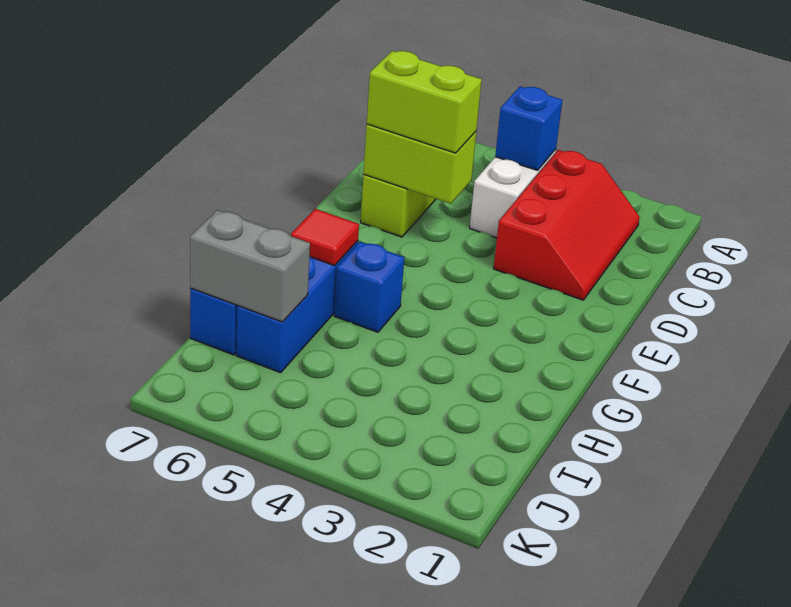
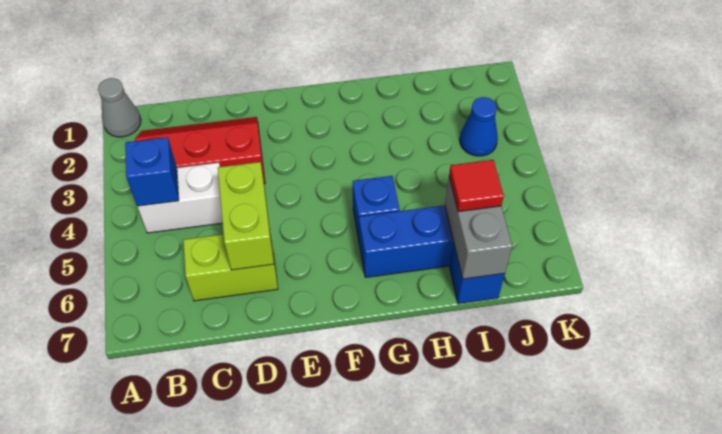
none -> grey cone A1 level 1
lime brick D5:D6 level 3 -> none
red tile G6 level 2 -> red tile I6 level 3
none -> blue cone J3 level 1

